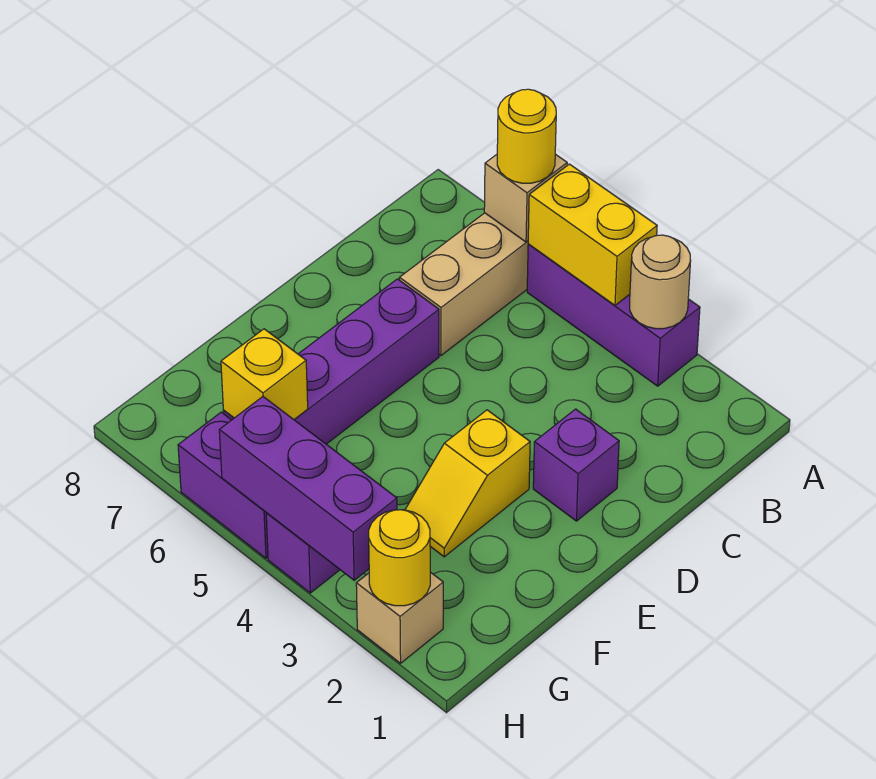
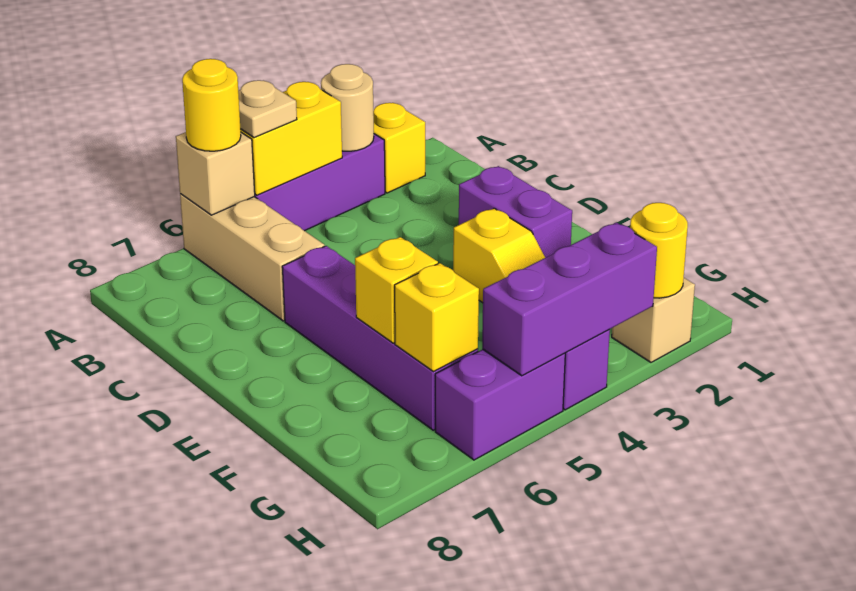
none -> yellow brick A2 level 1
none -> tan plate A5 level 3
purple brick D2 level 1 -> purple brick D2:E2 level 1
none -> yellow brick F6 level 2

